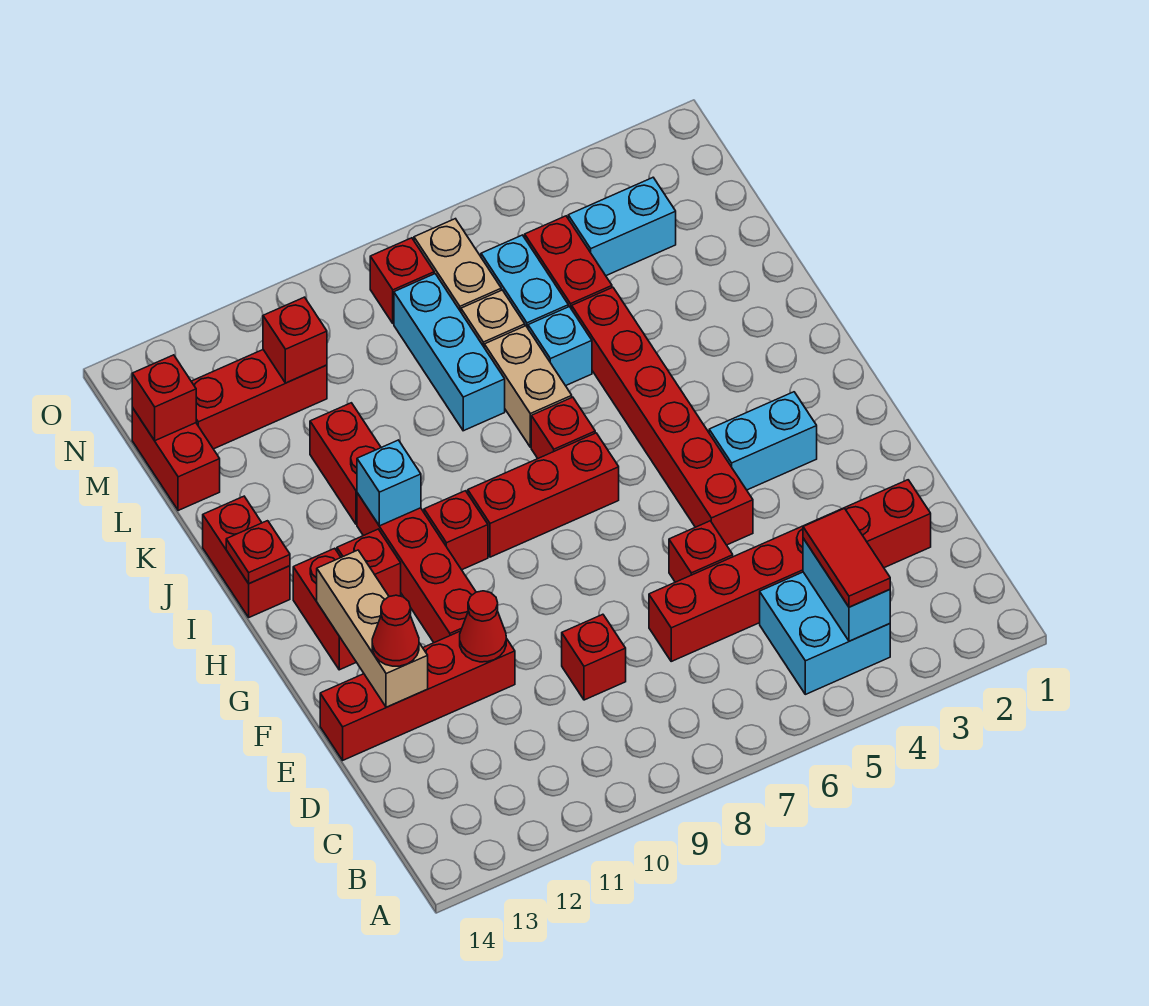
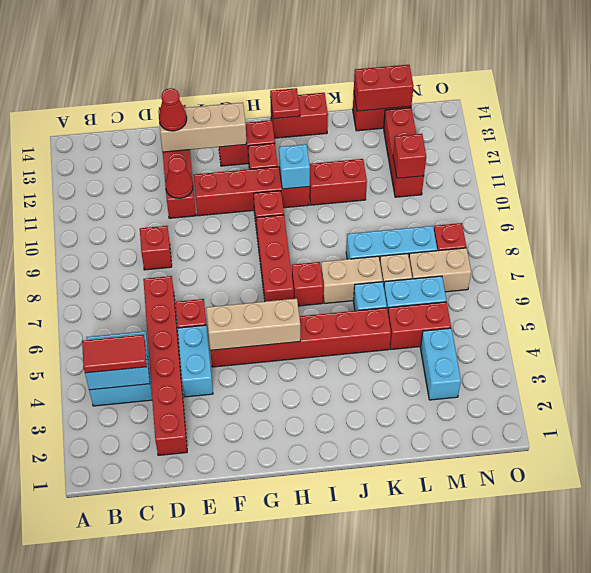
none -> tan brick F5:H5 level 2
cyan brick G3:G4 level 1 -> cyan brick E4:E5 level 1
red brick M14 level 2 -> red brick L14:M14 level 2

